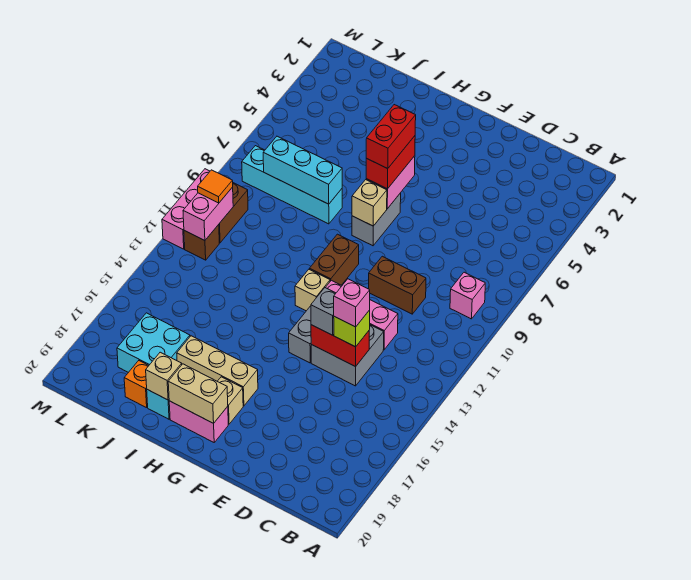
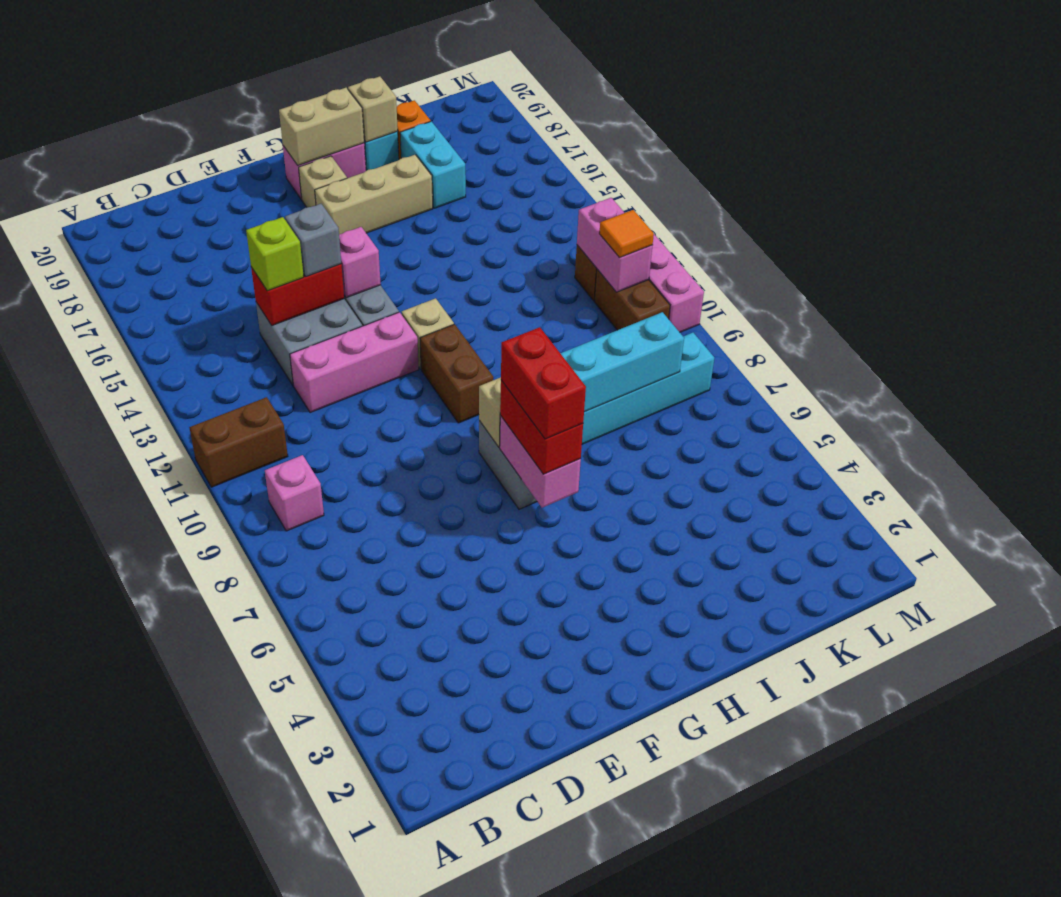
brown brick D10:E10 level 1 -> brown brick A11:B11 level 1
pink brick D14 level 4 -> pink brick F14 level 2
cyan brick J17:K18 level 1 -> cyan brick J17:J18 level 1

